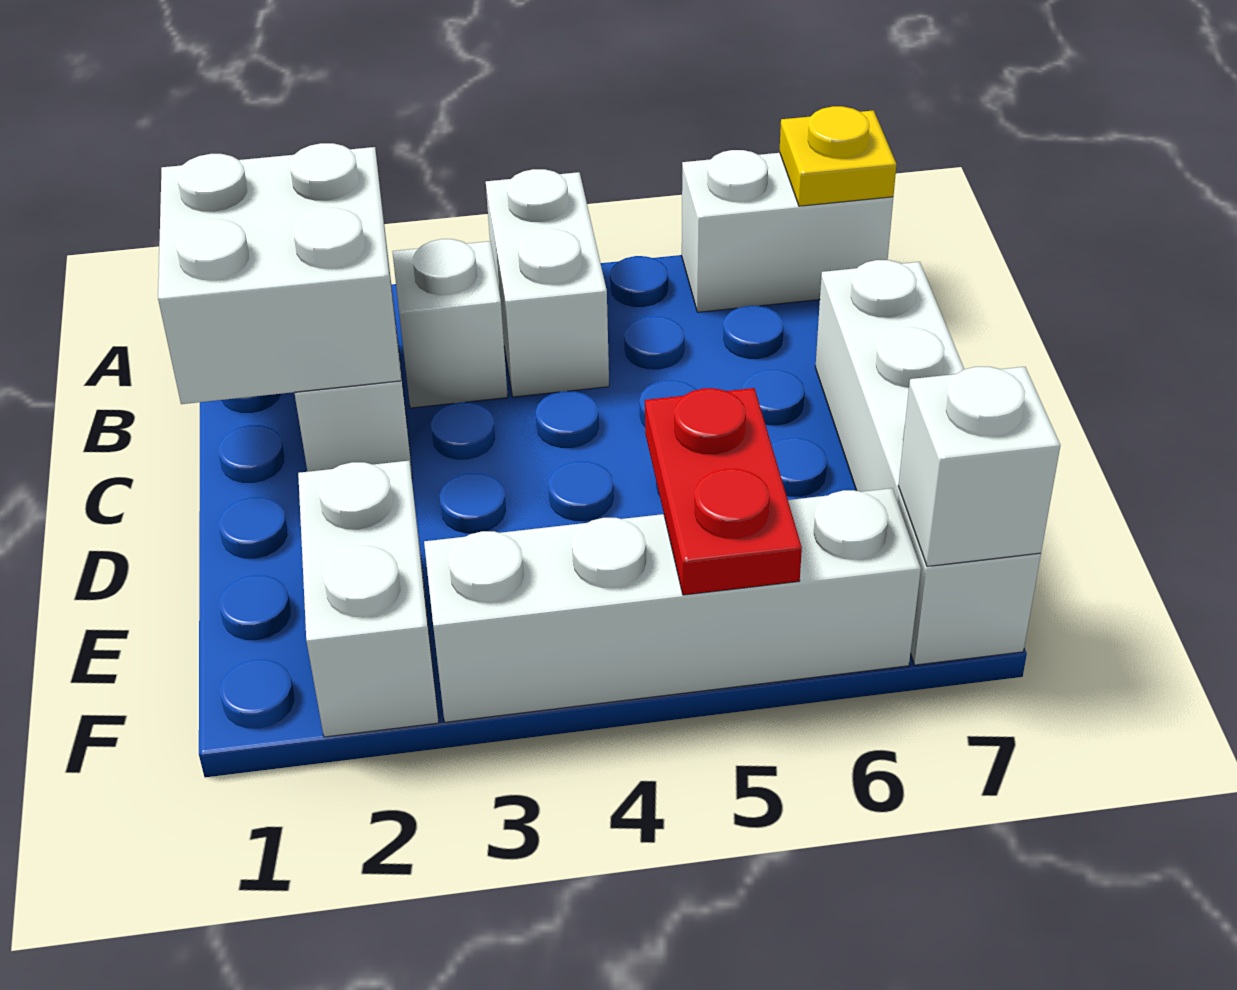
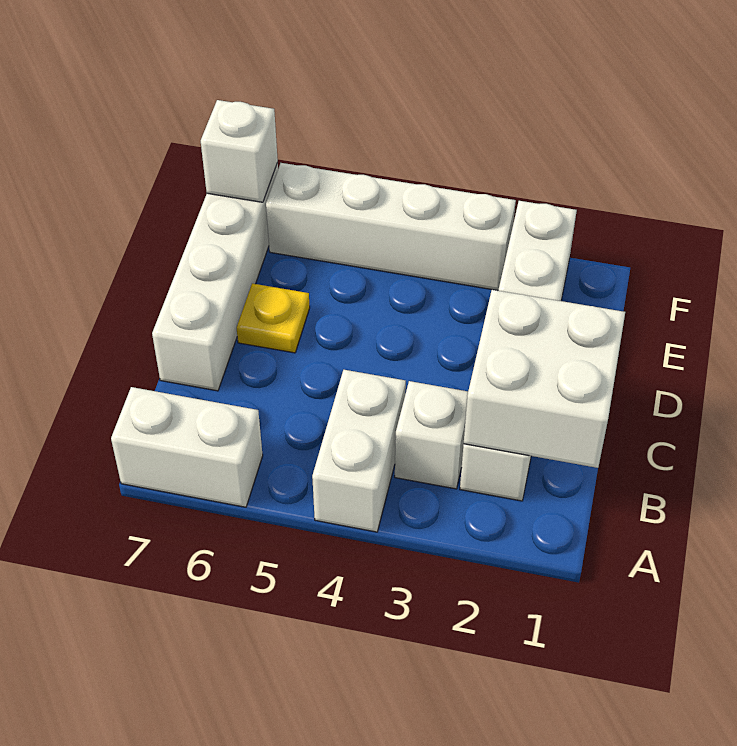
yellow plate A7 level 2 -> yellow plate D6 level 1
red plate E5:F5 level 2 -> none

